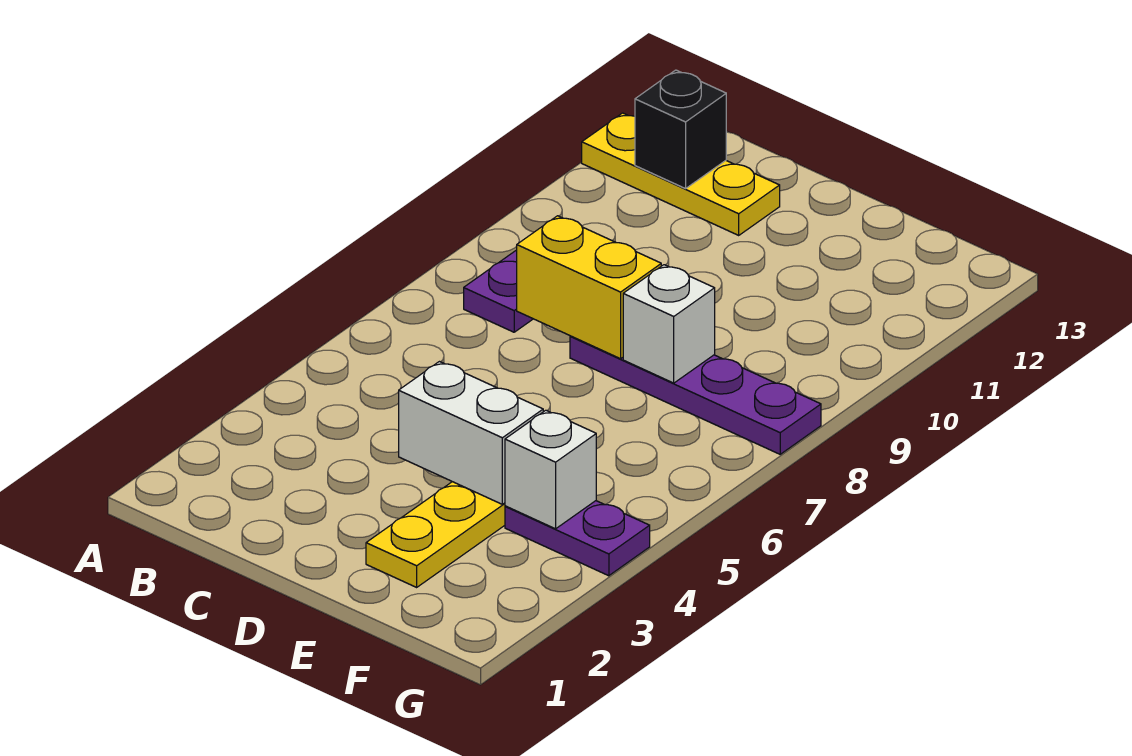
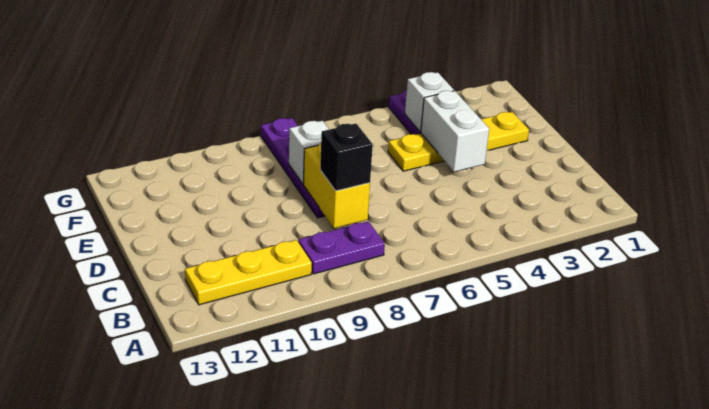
yellow plate A12:C12 level 1 -> yellow plate B10:B12 level 1
black brick B12 level 2 -> black brick C8 level 3

